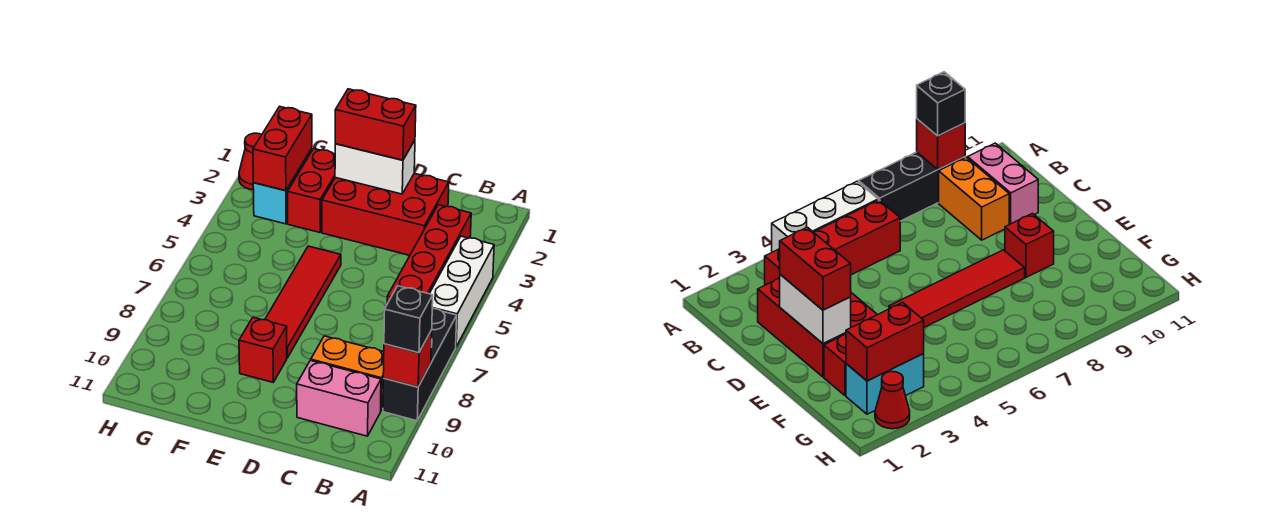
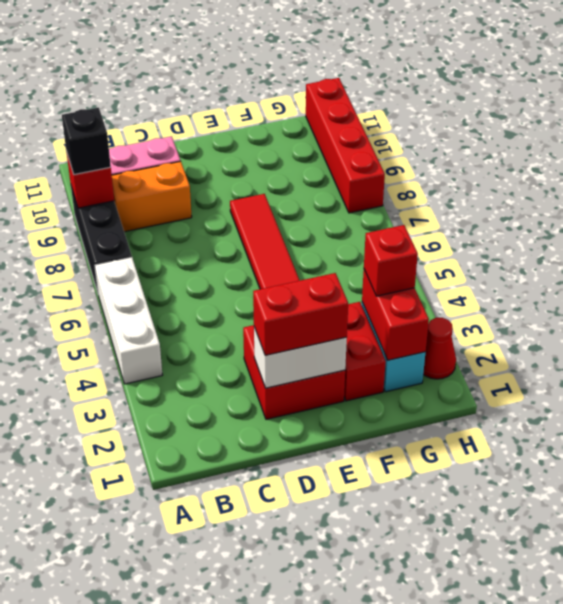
red brick B3:B6 level 1 -> red brick H8:H11 level 1
red brick C2:E3 level 1 -> red brick D2:E3 level 1
red brick E9 level 1 -> red brick G3 level 3

